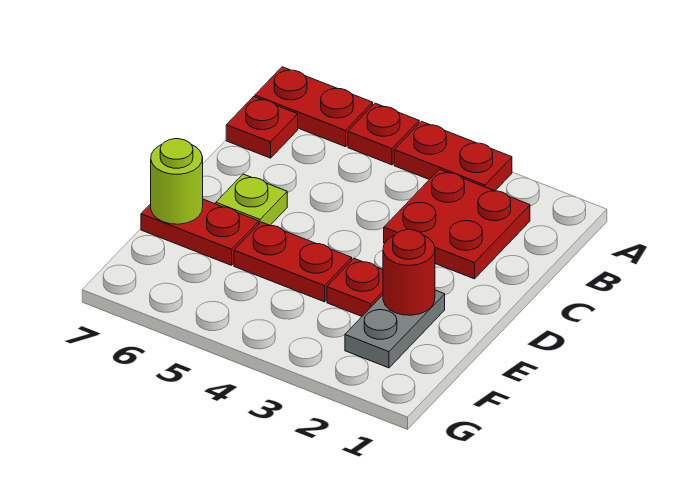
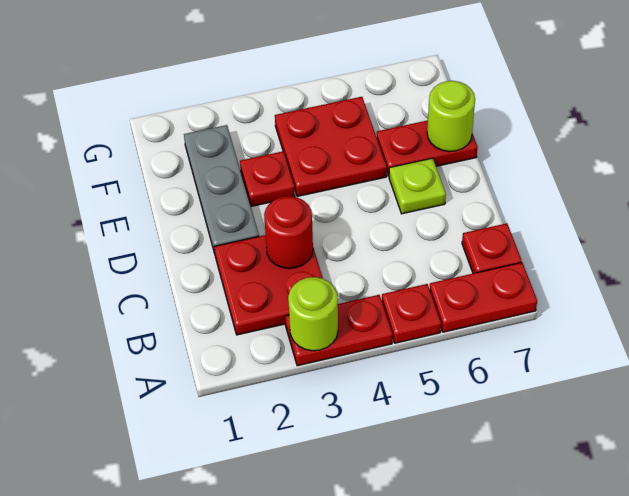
none -> lime round brick A3 level 2
grey plate E2:F2 level 1 -> grey plate D2:F2 level 1
red round brick E2 level 2 -> red round brick C3 level 2
red plate E4:E5 level 1 -> red plate E4:F5 level 1

